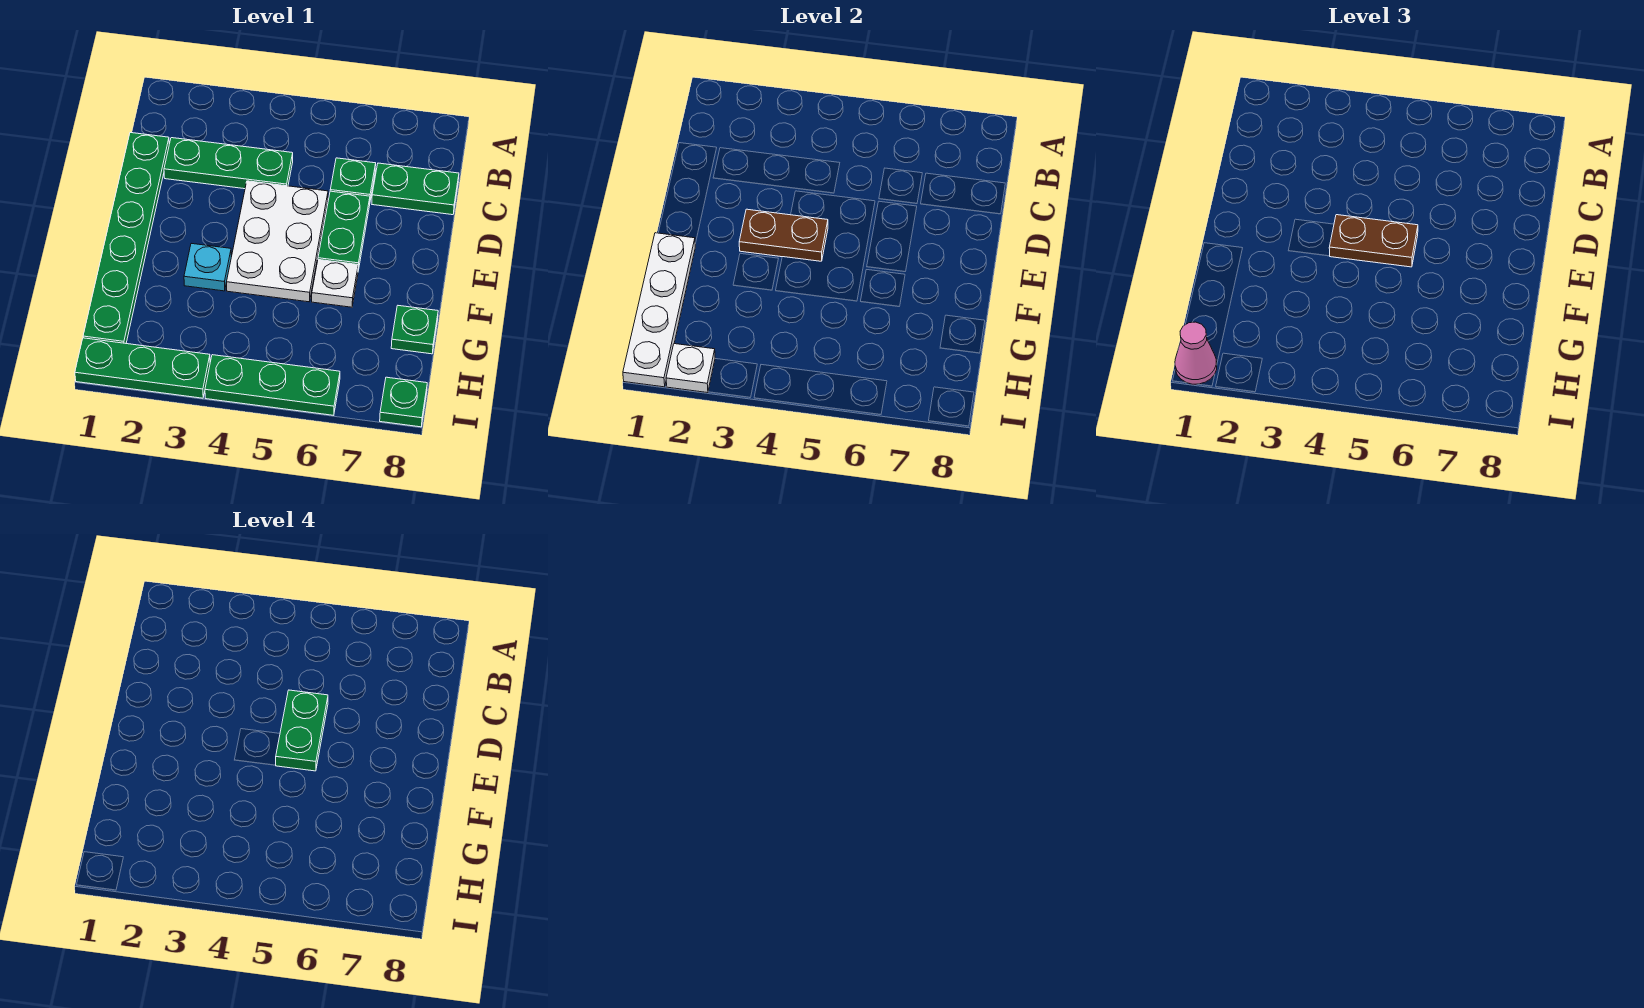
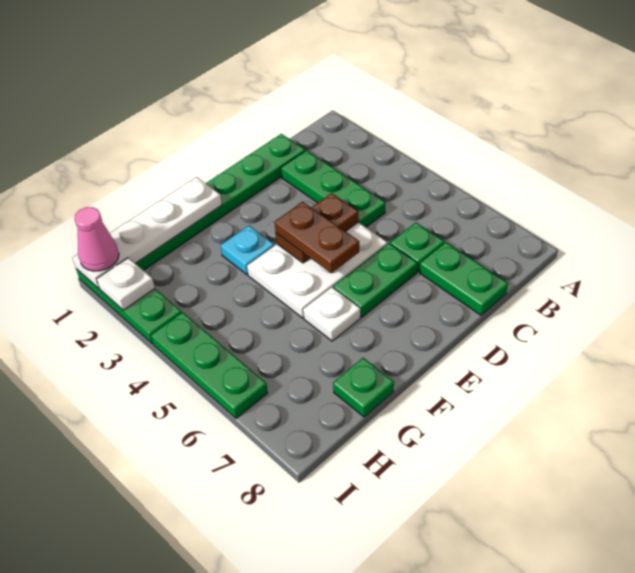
green plate D5:E5 level 4 -> none
brown plate E3:E4 level 2 -> brown plate D4:E4 level 2
green plate I8 level 1 -> none

